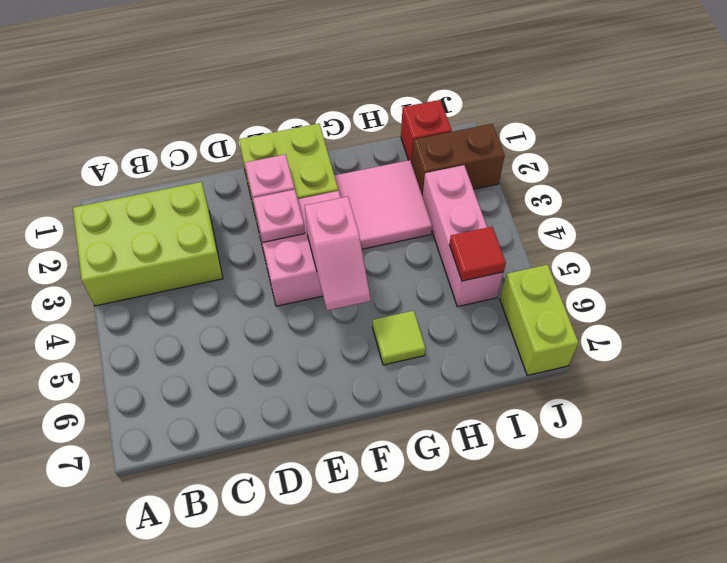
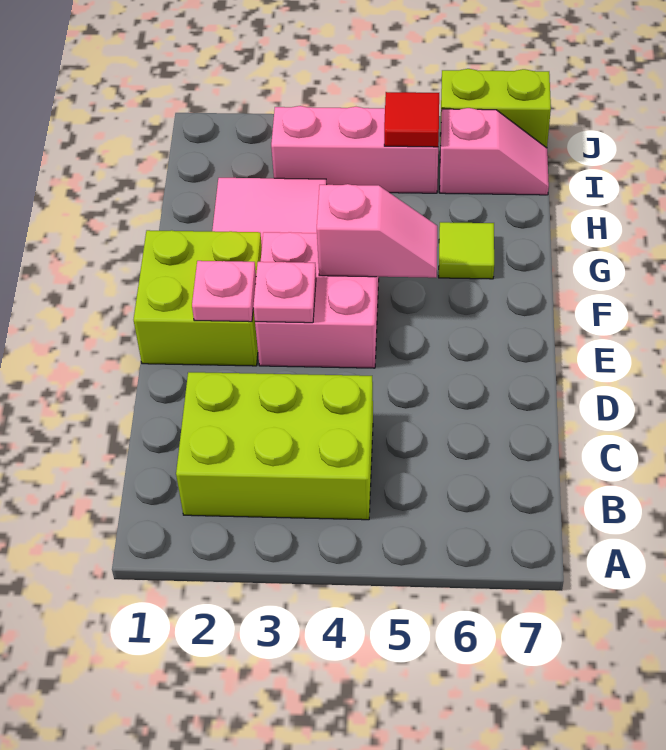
lime brick A2:C3 level 1 -> lime brick B2:C4 level 1
red brick I1 level 1 -> none
brown brick I2:J2 level 1 -> none
none -> pink slope I6:I7 level 1 top 6

